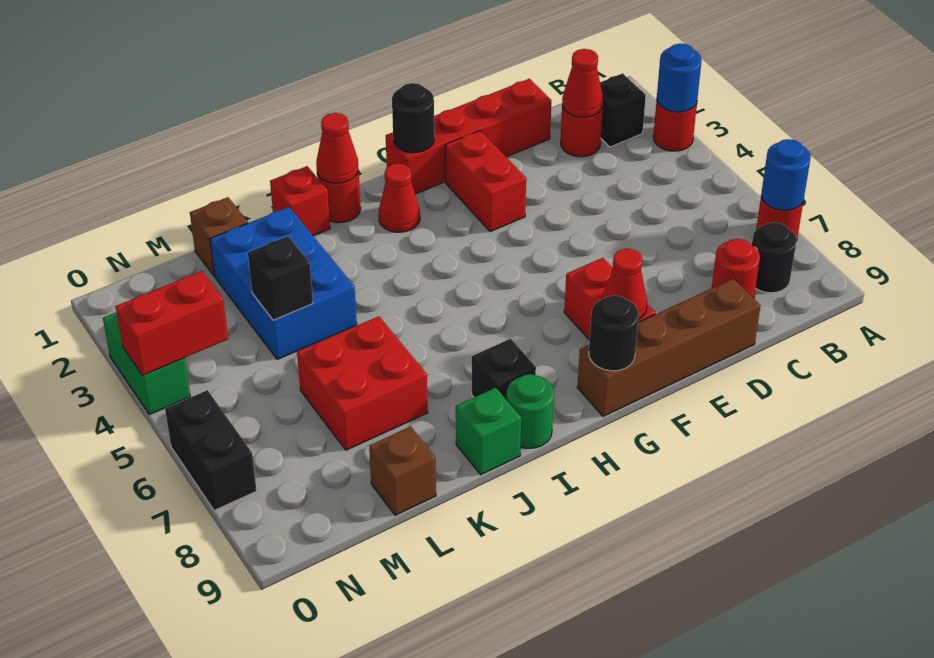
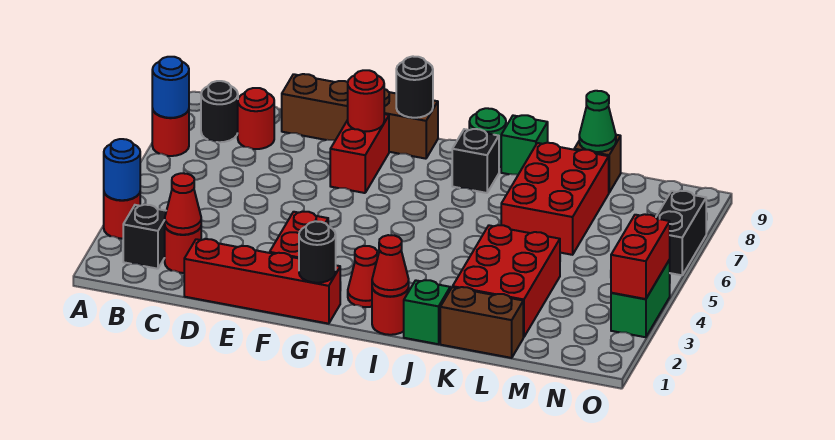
red cone F8 level 2 -> red round brick F8 level 2
red brick J1 level 1 -> green brick J1 level 1
blue brick K2:L4 level 1 -> red brick K2:L4 level 1
red brick K6:L7 level 1 -> red brick K6:L8 level 1
brown brick L1 level 1 -> brown brick K1:L1 level 1
black brick L4 level 2 -> none
none -> green cone L9 level 2
red brick N4:O4 level 2 -> red brick O3:O4 level 2

